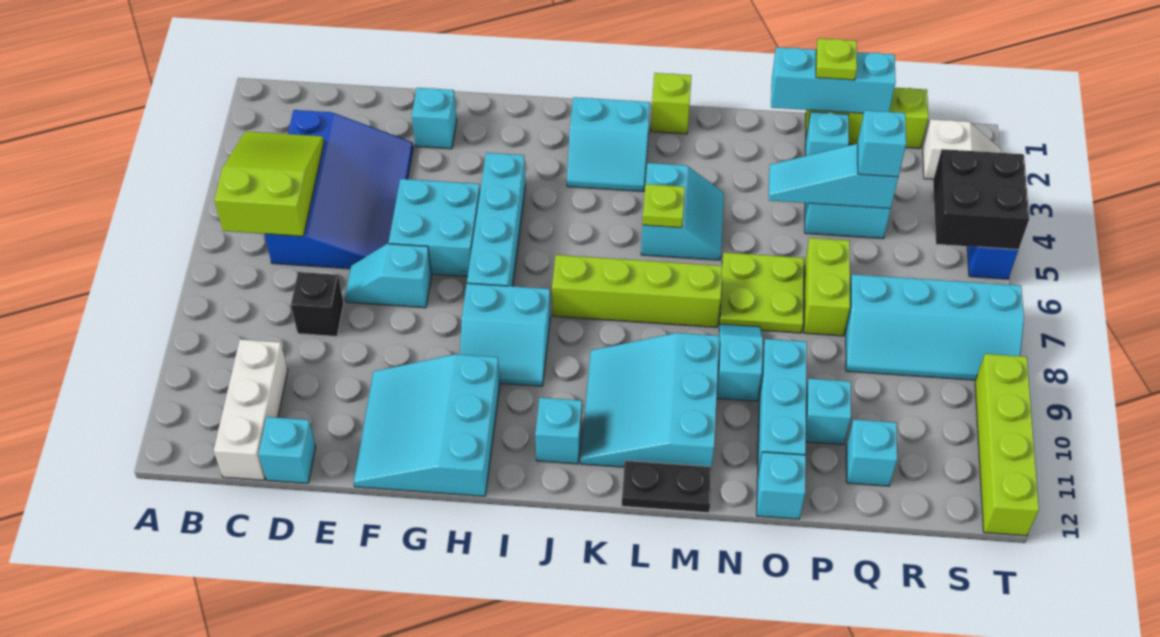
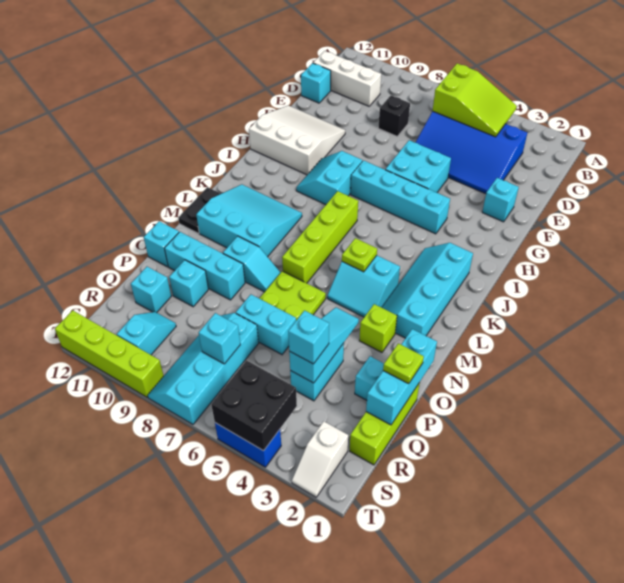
cyan slope E7:F7 level 1 top F -> cyan slope R10:S10 level 1 top S
cyan slope F10:H12 level 1 top H -> white slope F10:H12 level 1 top H
cyan slope J2:K3 level 1 top 2 -> cyan slope J2:M3 level 1 top 2
cyan brick J11 level 1 -> cyan brick R7 level 2
lime brick L1 level 1 -> lime brick N3 level 1
lime brick P6:P7 level 1 -> cyan brick P6:P7 level 1

